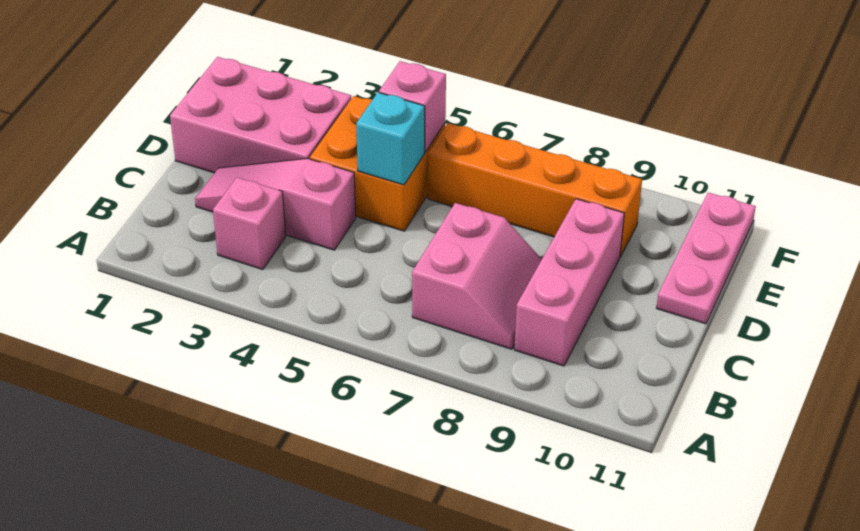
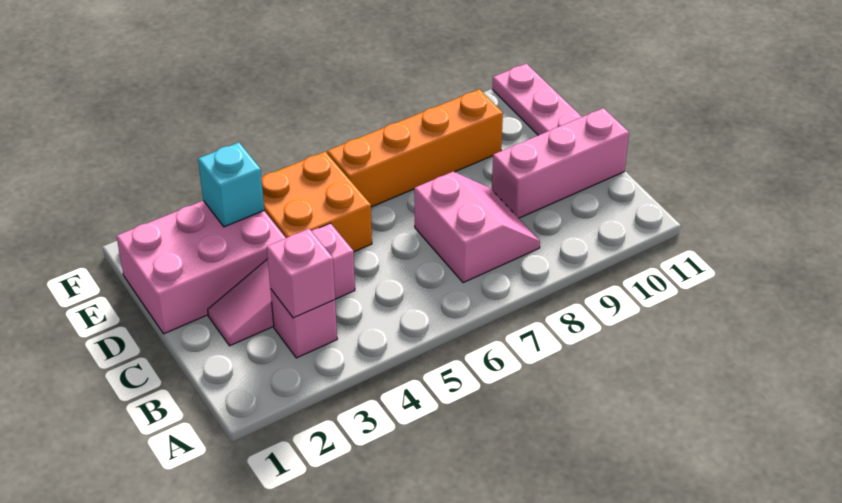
pink brick B9:D9 level 1 -> pink brick C9:C11 level 1
cyan brick D5 level 2 -> cyan brick E3 level 2
pink brick E5 level 2 -> pink brick B3 level 2

